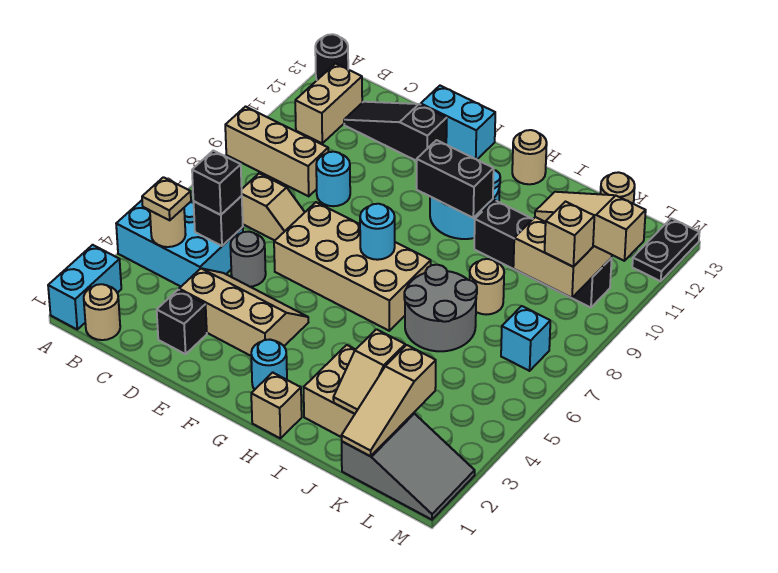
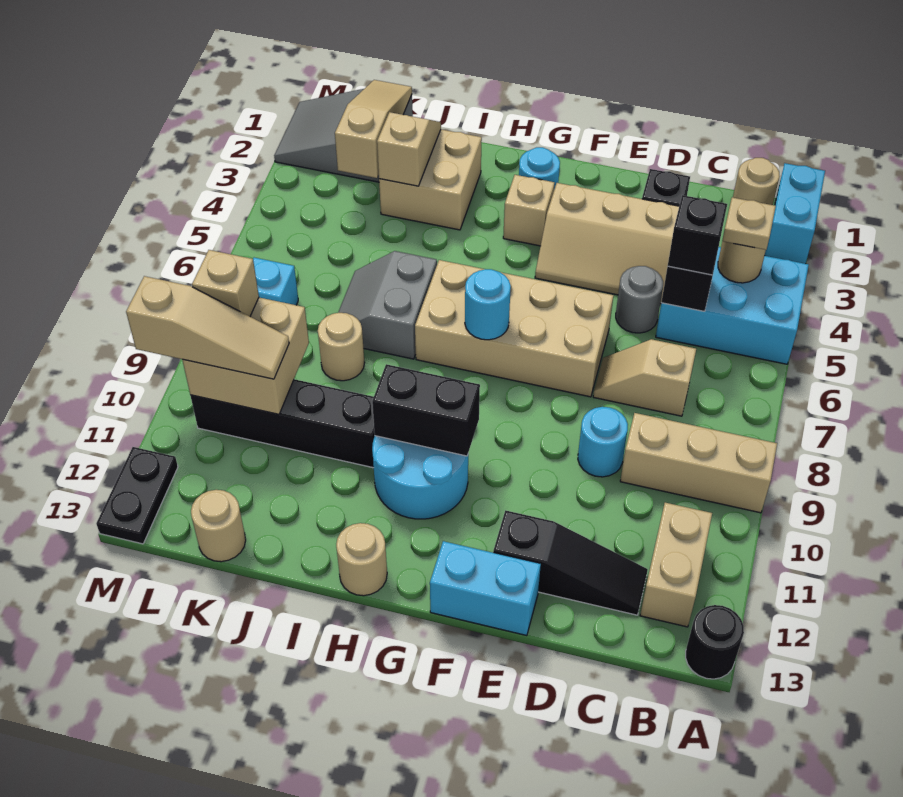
tan brick H1 level 1 -> tan brick G3 level 1
grey round brick I6:J7 level 1 -> grey slope I6:J7 level 1 top I

